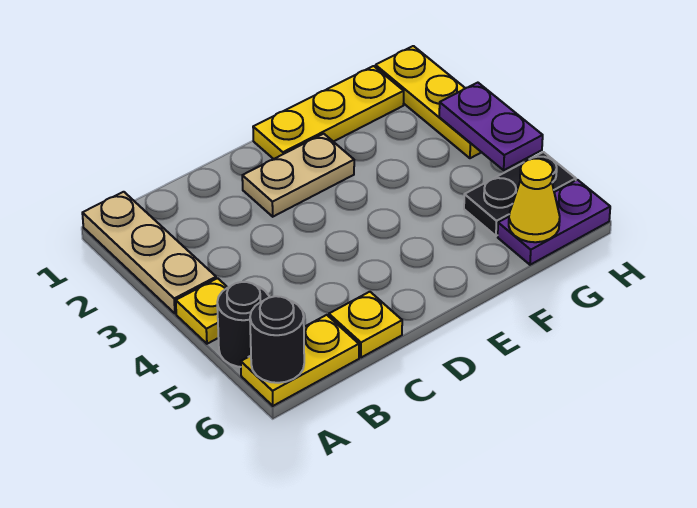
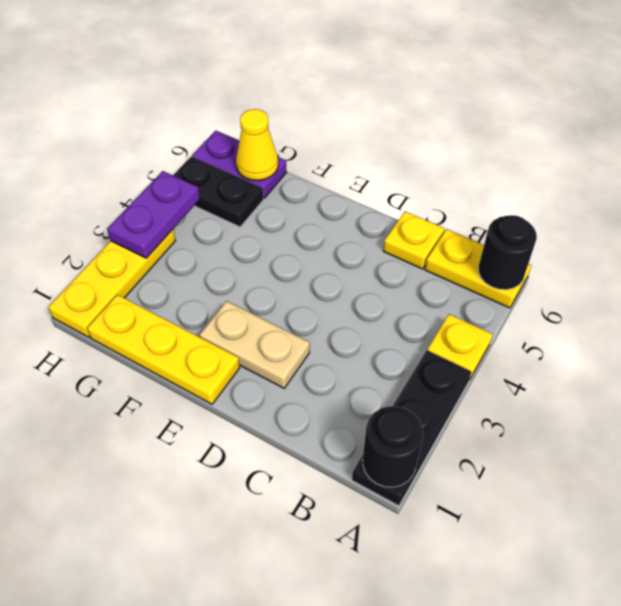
tan plate A1:A3 level 1 -> black plate A1:A3 level 1
black round brick A5 level 1 -> black round brick A1 level 2

